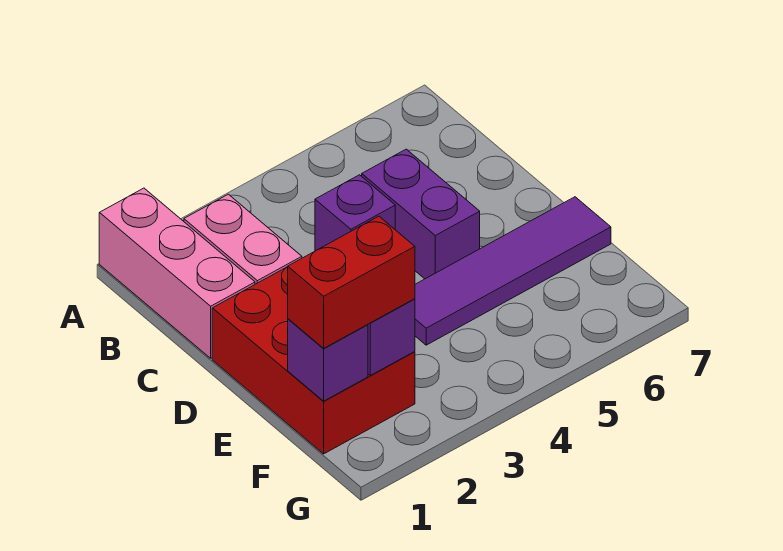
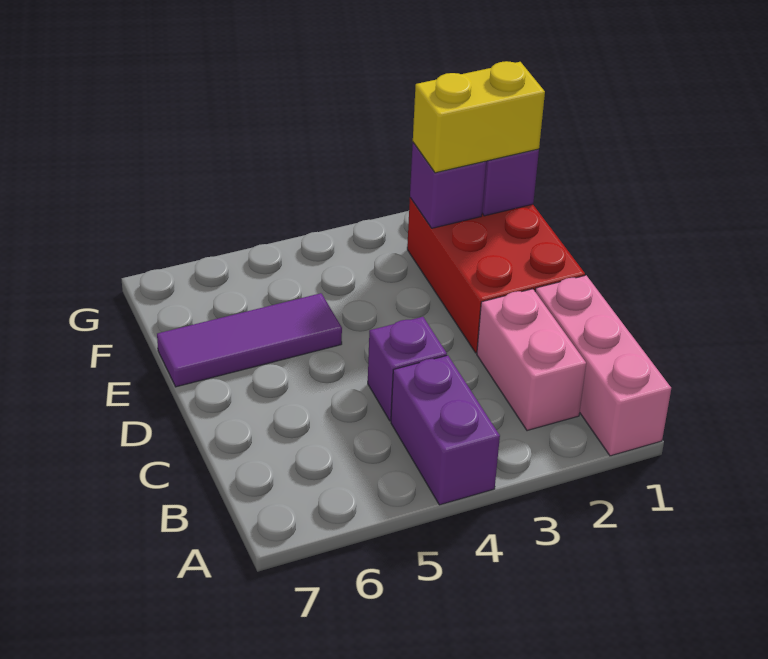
purple brick C5:D5 level 1 -> purple brick A4:B4 level 1
purple tile E4:E7 level 1 -> purple tile E5:E7 level 1
red brick F1:F2 level 3 -> yellow brick F1:F2 level 3

